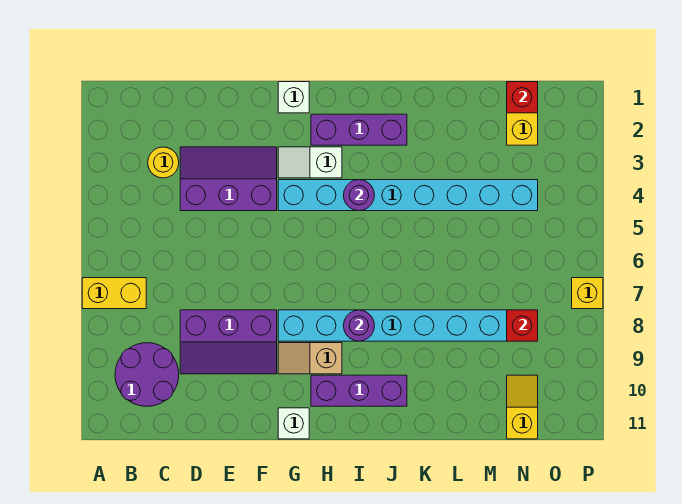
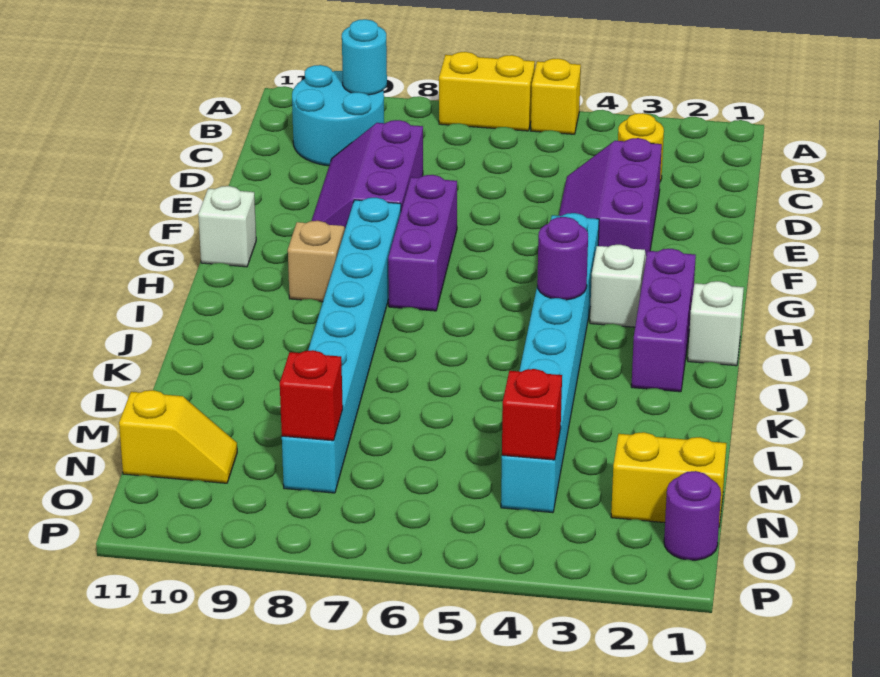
yellow brick A7:B7 level 1 -> yellow brick A6:A7 level 1
purple round brick B9:C10 level 1 -> cyan round brick B9:C10 level 1
none -> cyan round brick B9 level 2
purple slope D3:F4 level 1 top 4 -> purple slope D3:F4 level 1 top 3
white brick G1 level 1 -> white brick I1 level 1
purple brick H10:J10 level 1 -> purple brick F7:H7 level 1
purple round brick I8 level 2 -> purple round brick O1 level 1
red brick N1 level 2 -> red brick N4 level 2
yellow brick P7 level 1 -> yellow brick A5 level 1

